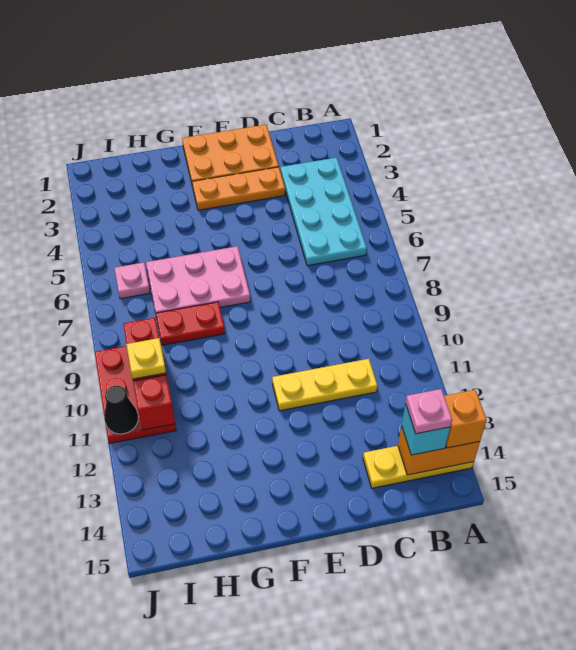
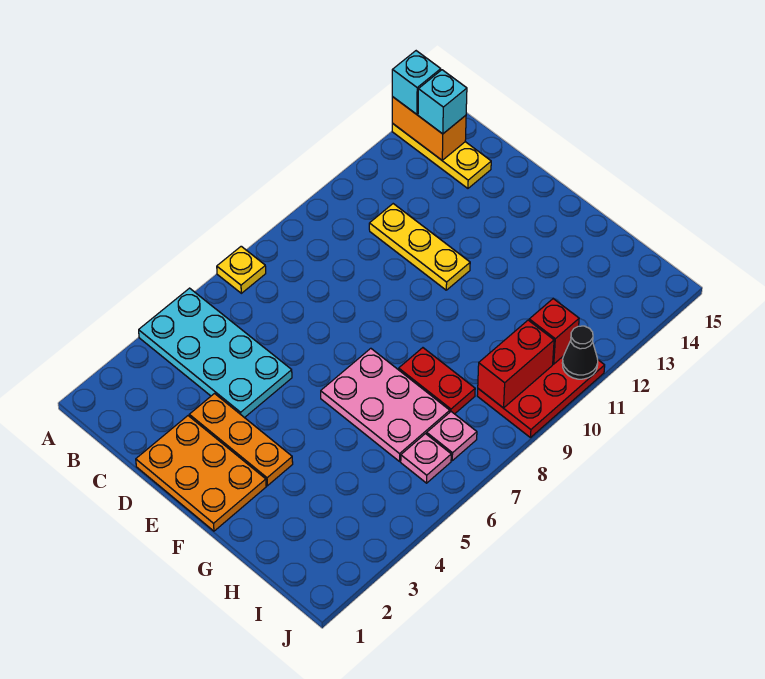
orange brick A14 level 3 -> cyan brick A14 level 3
cyan plate B3:C6 level 1 -> cyan plate A4:D5 level 1
pink plate B14 level 4 -> pink plate I7 level 1
yellow plate I10 level 3 -> yellow plate A7 level 1

